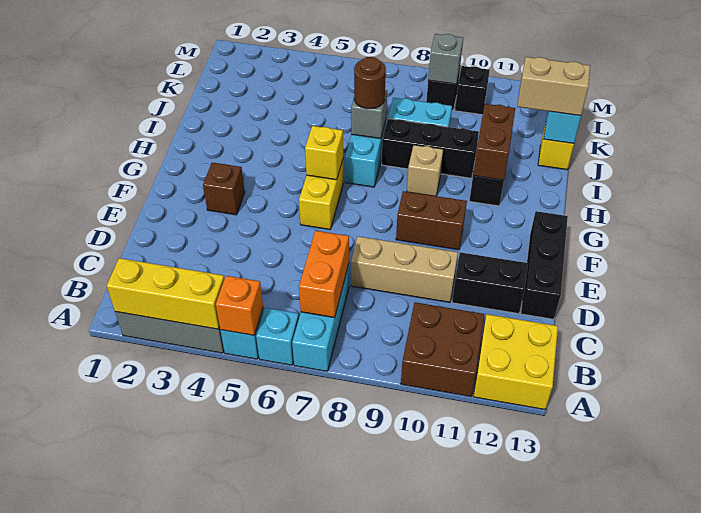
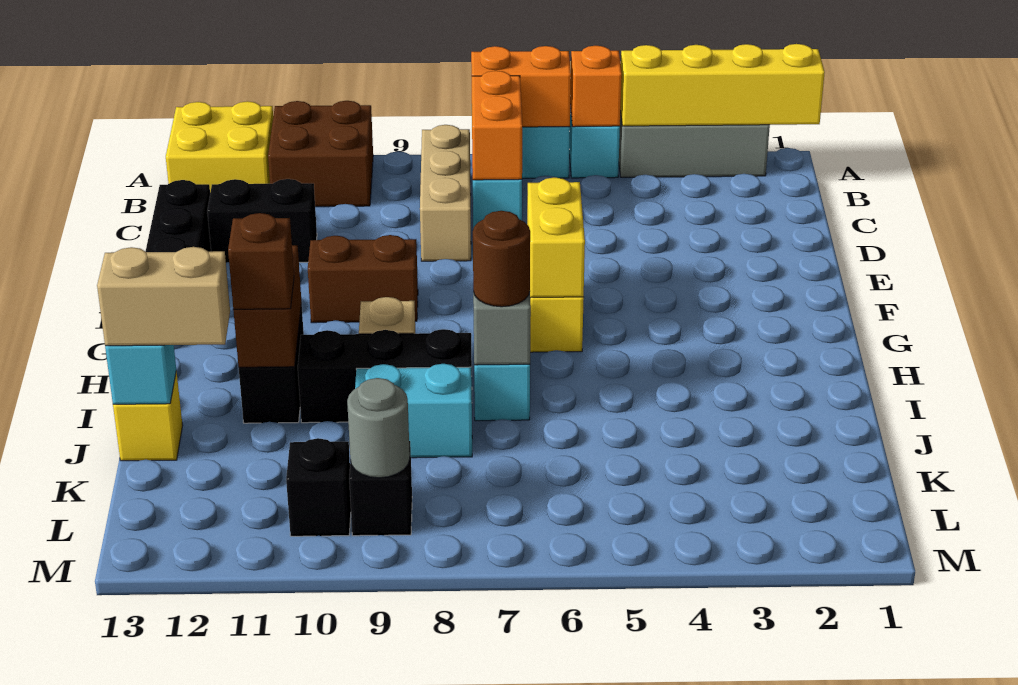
yellow brick A2:A4 level 2 -> yellow brick A1:A4 level 2
none -> orange brick A6:A7 level 2
tan brick D8:D10 level 1 -> tan brick B8:D8 level 1
brown brick F3 level 1 -> brown brick I11 level 3
yellow brick G6 level 2 -> yellow brick F6:G6 level 2
grey brick L9 level 2 -> grey round brick L9 level 2

